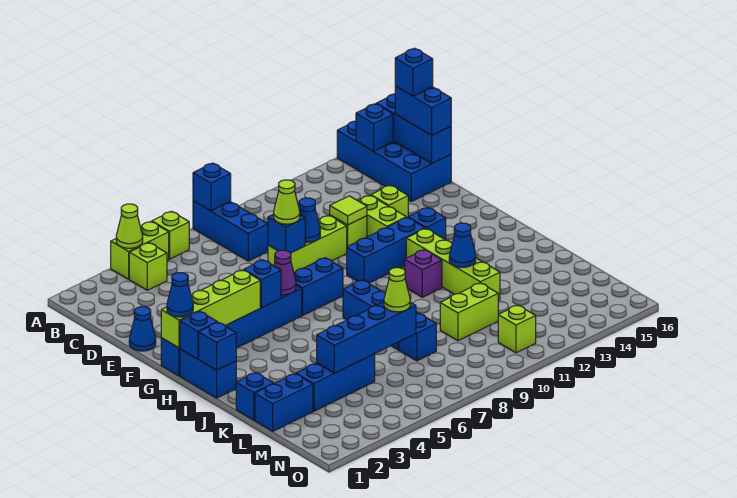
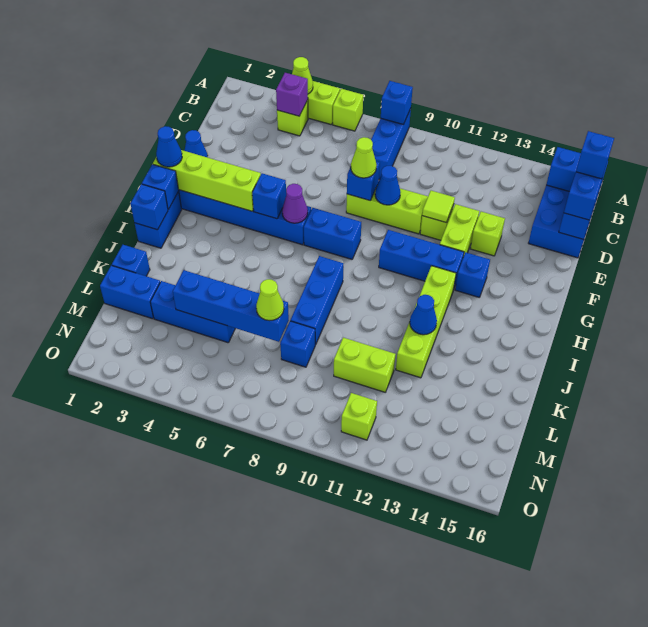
purple brick I11 level 1 -> purple brick B4 level 2

